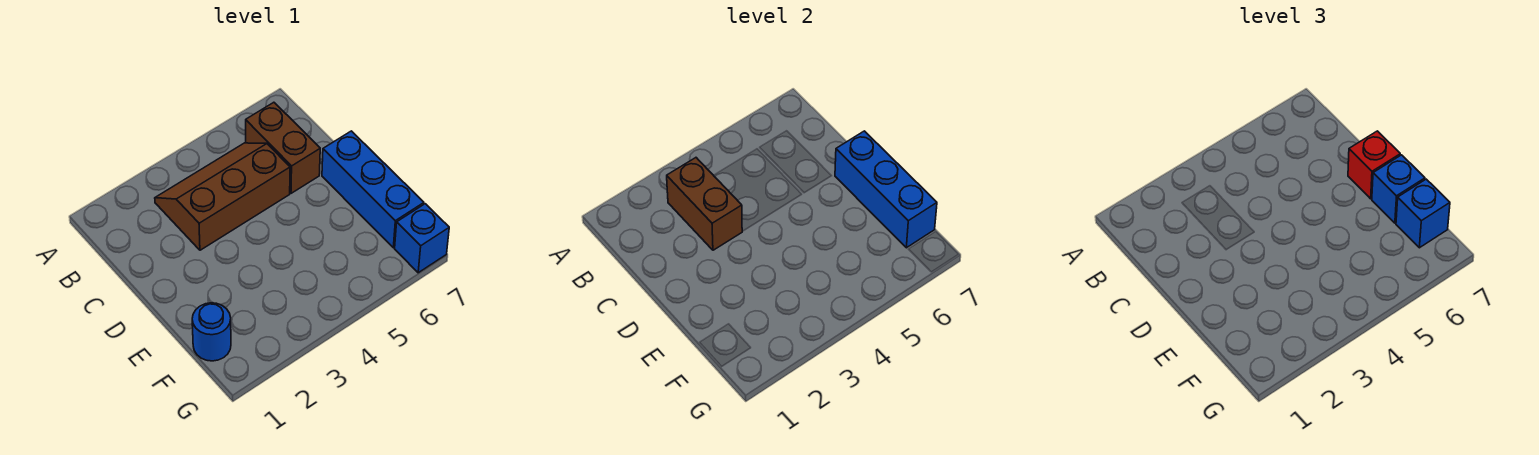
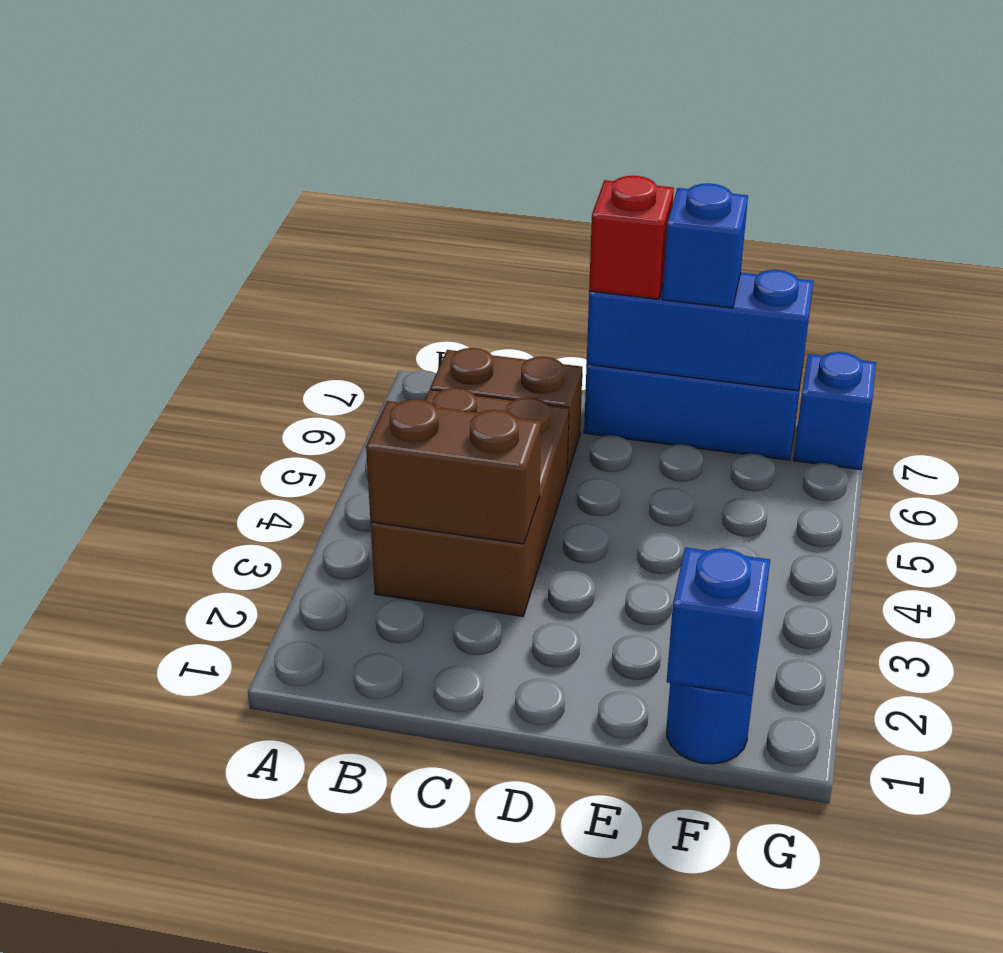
brown slope B3:C5 level 1 top C -> brown brick B3:C5 level 1
blue brick F7 level 3 -> blue brick F1 level 2

